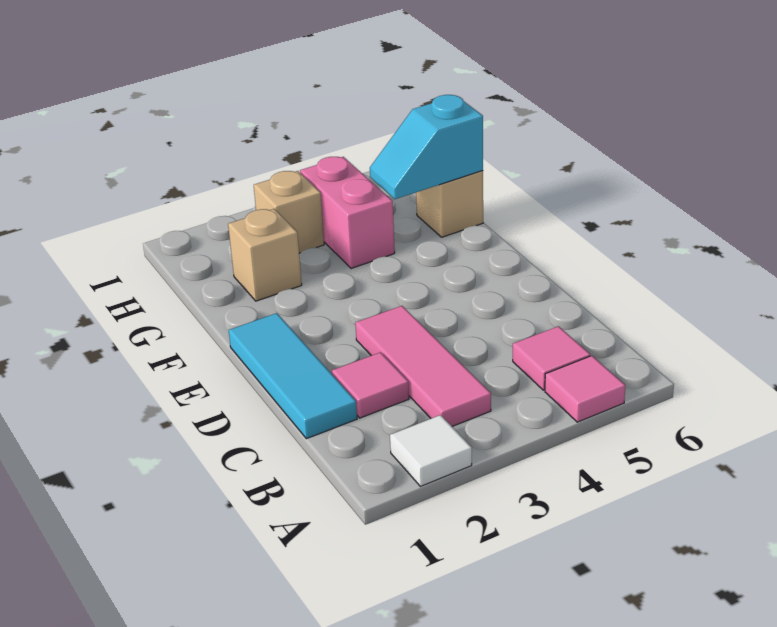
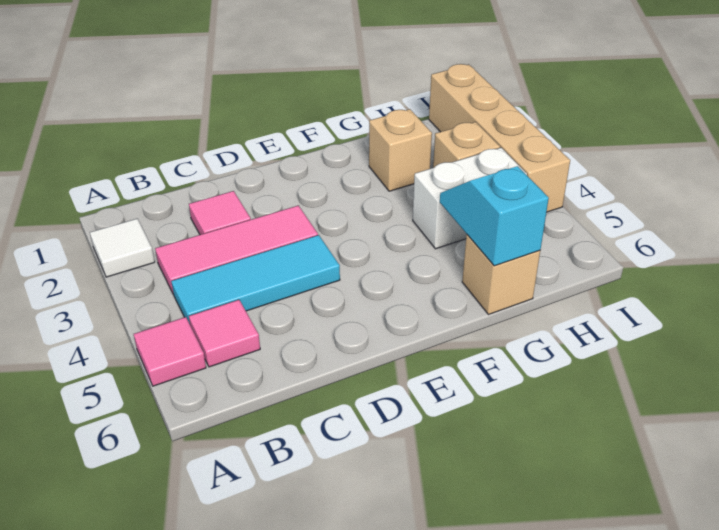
cyan tile C1:E1 level 1 -> cyan tile B4:D4 level 1
pink brick G4:H4 level 1 -> white brick G4:H4 level 1
none -> tan brick I1:I4 level 1

